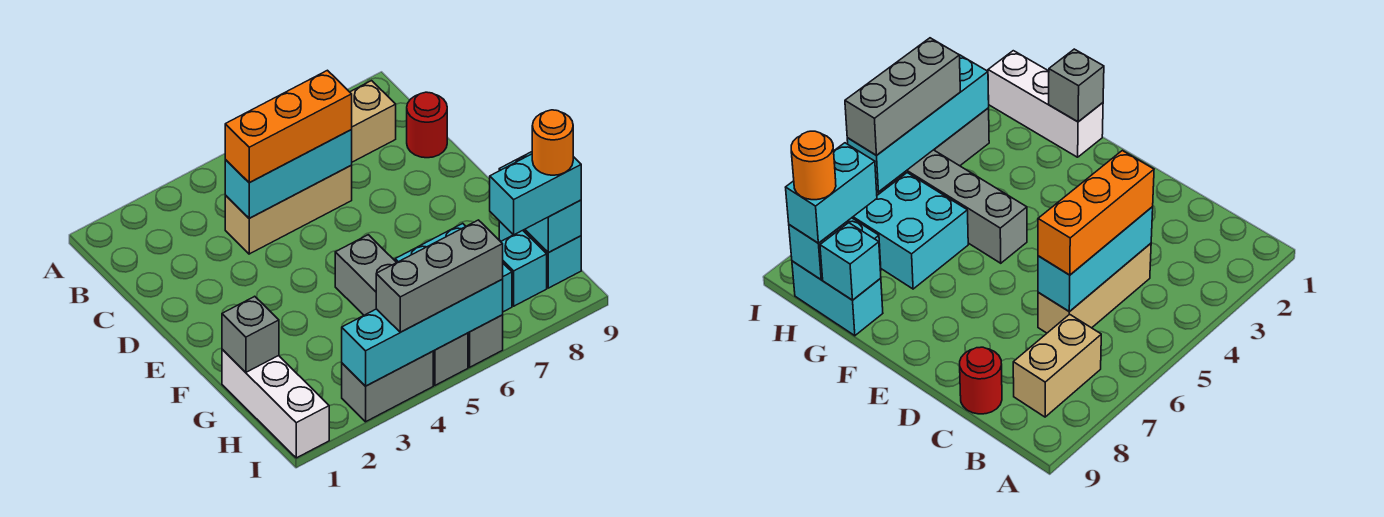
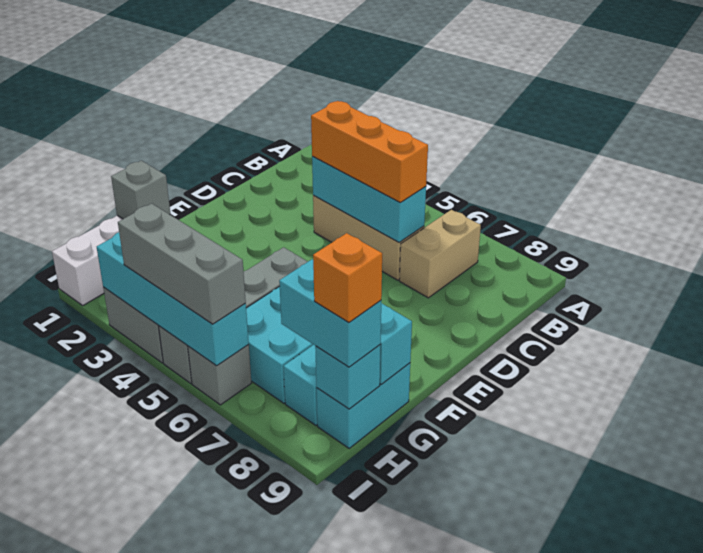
tan brick B7:B8 level 1 -> tan brick B7:C7 level 1
red round brick C9 level 1 -> none
orange round brick H9 level 4 -> orange brick H9 level 4

